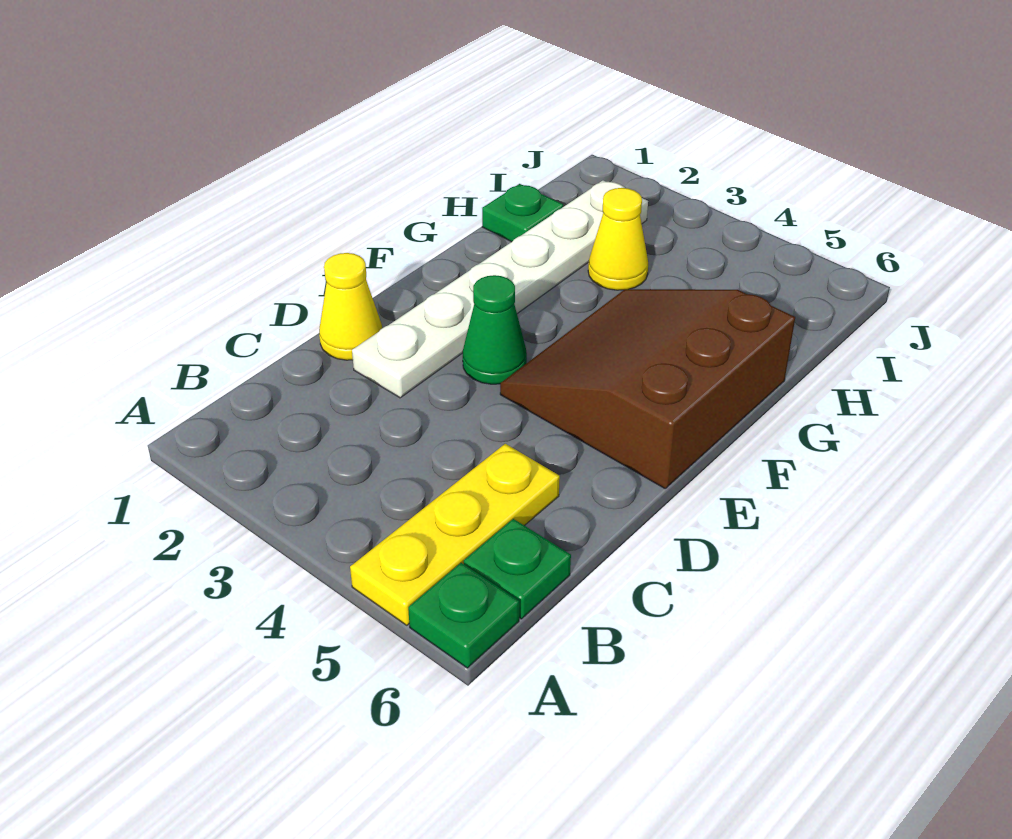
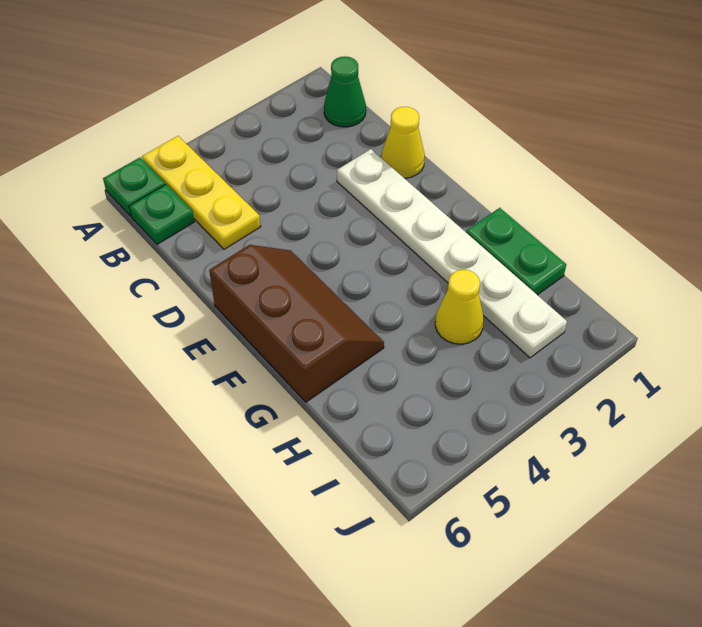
green cone E3 level 1 -> green cone B1 level 1
brown slope E4:G6 level 1 top 6 -> brown slope E5:G6 level 1 top 6
green plate H1 level 1 -> green plate G1:H1 level 1

